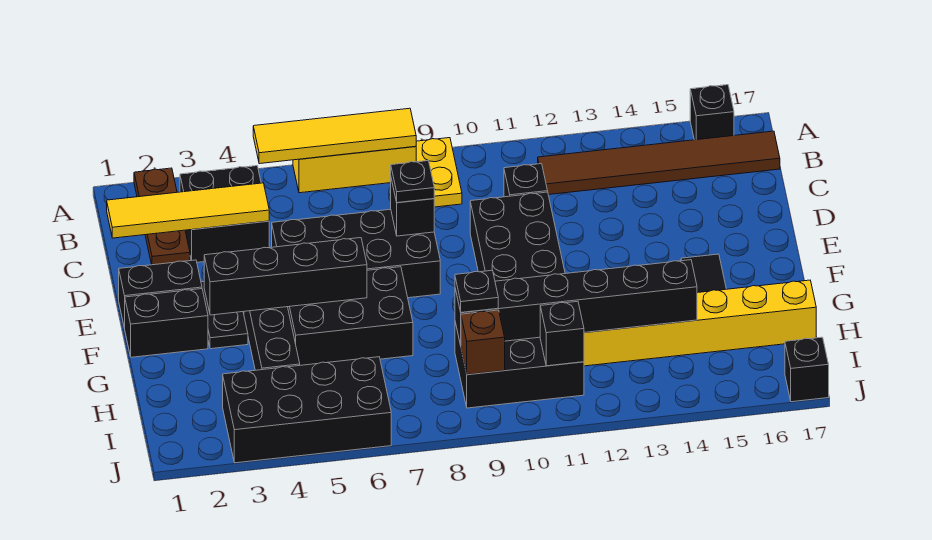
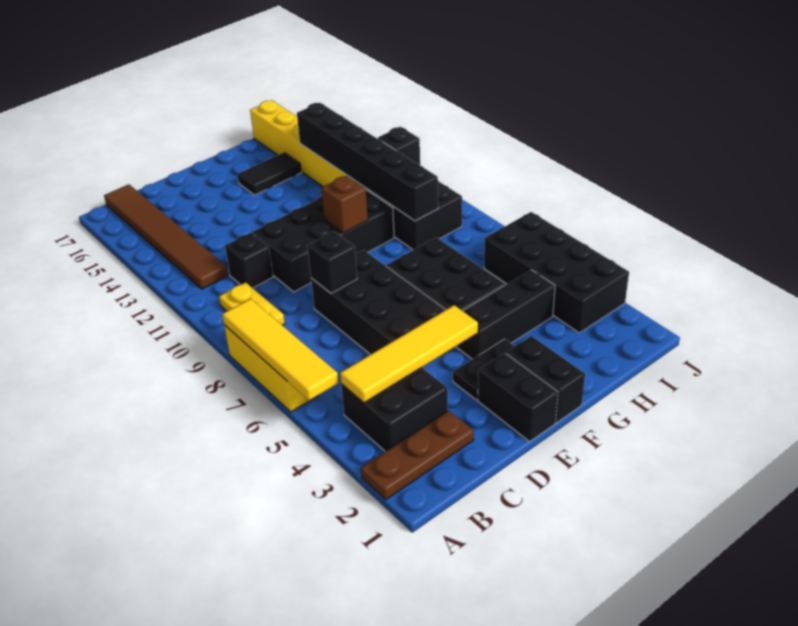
yellow plate A9:B9 level 1 -> yellow plate B9:B10 level 1
black brick A16 level 1 -> none
yellow tile C1:C4 level 2 -> yellow tile B4:E4 level 2
black plate D8 level 3 -> none
black brick F3:F6 level 2 -> none
black plate H9 level 3 -> none
brown brick I9 level 2 -> brown brick F10 level 2
black brick J17 level 1 -> none

